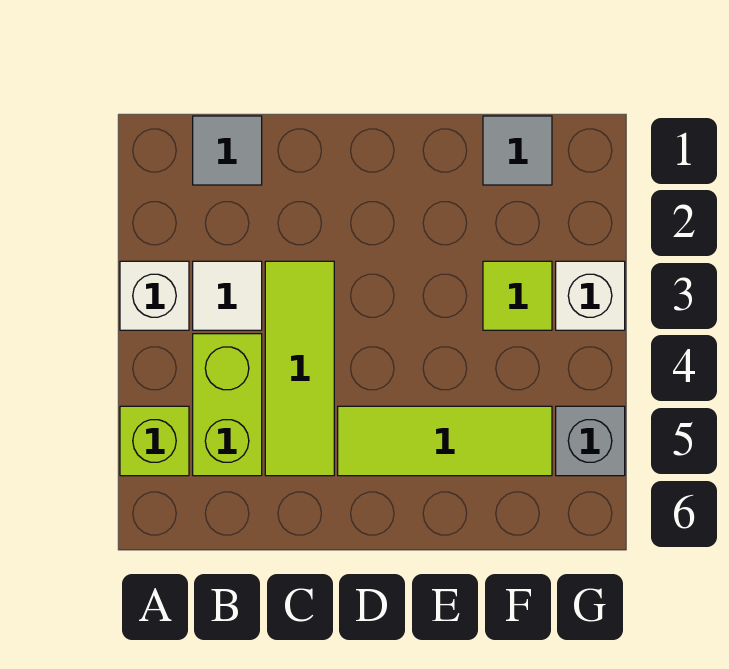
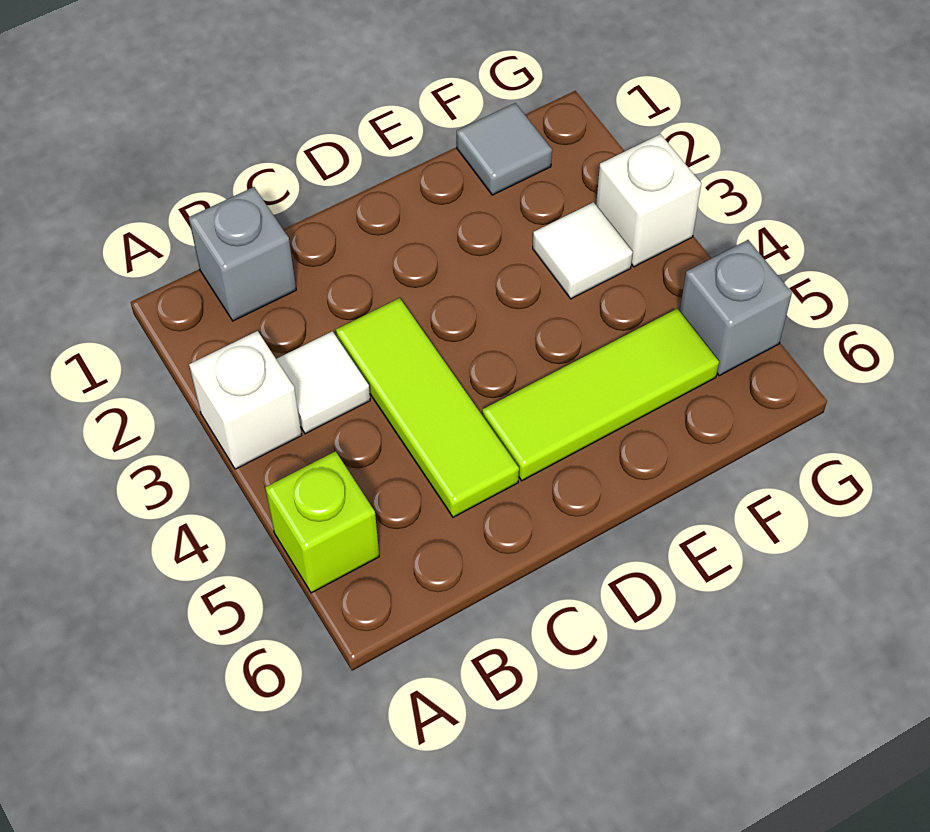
grey tile B1 level 1 -> grey brick B1 level 1
lime brick B4:B5 level 1 -> none
lime tile F3 level 1 -> white tile F3 level 1

